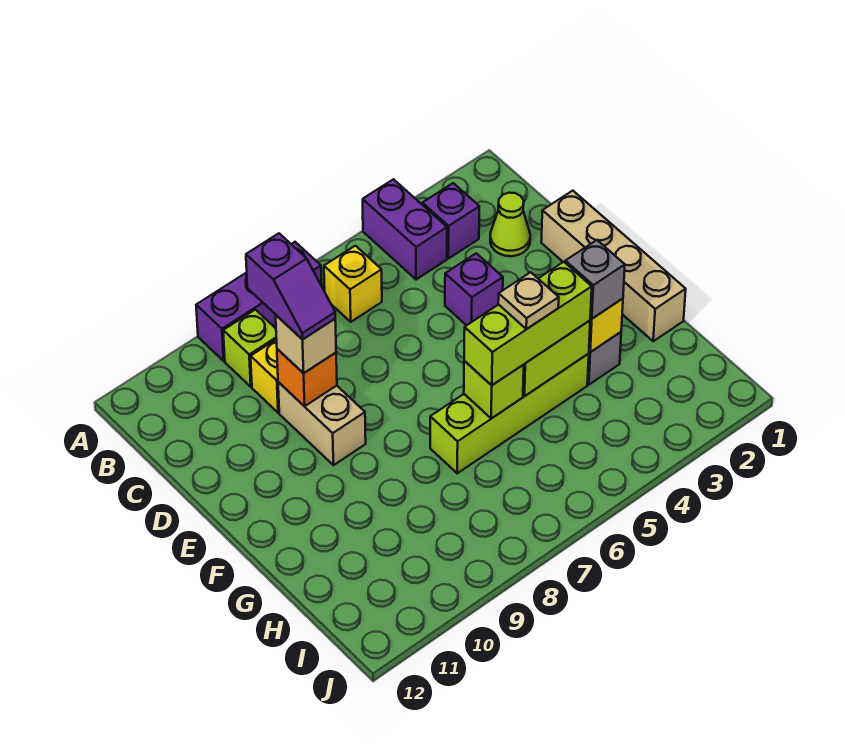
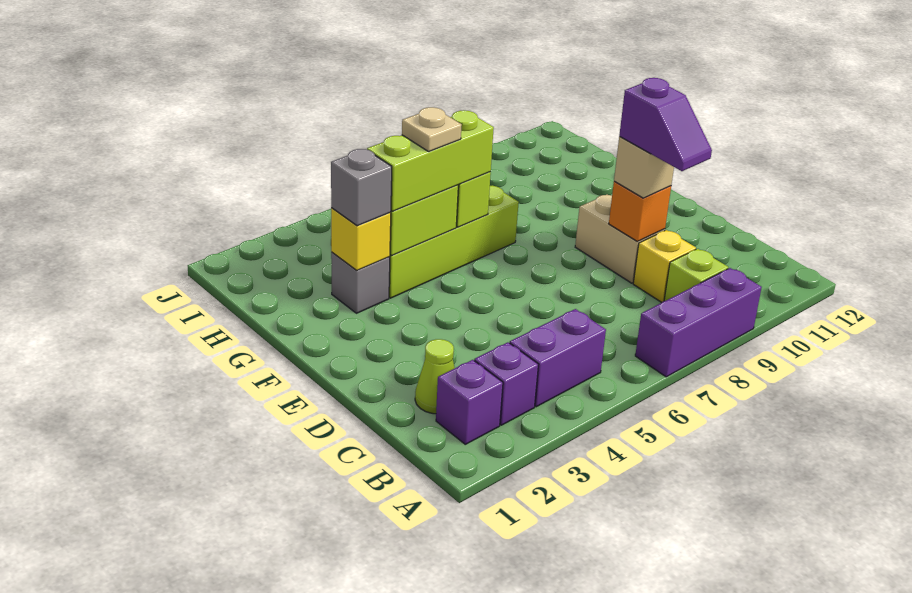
purple brick A4:B4 level 1 -> purple brick B4:B5 level 1
yellow brick B6 level 1 -> none
purple slope C9:D9 level 4 top C -> purple slope C9:D9 level 4 top D
tan brick D1:G1 level 1 -> none
purple brick D4 level 1 -> purple brick B2 level 1

